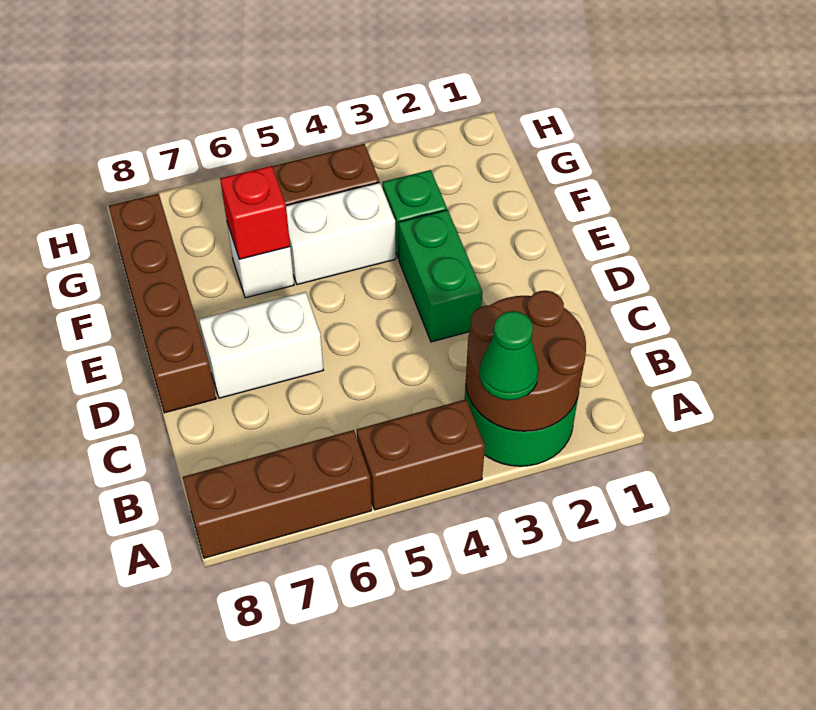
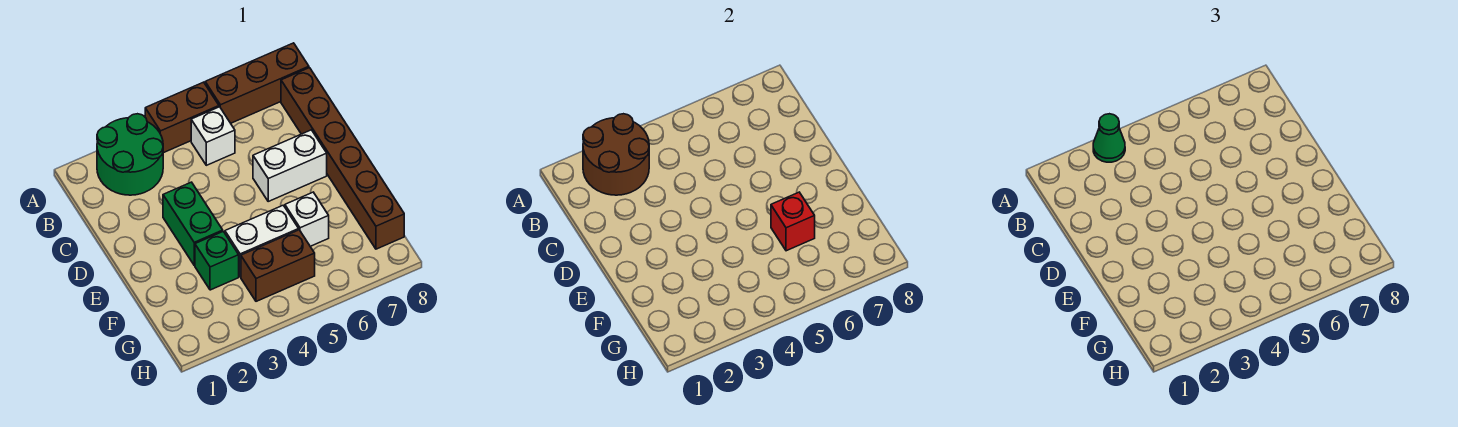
none -> white brick B5 level 1
brown brick D8:G8 level 1 -> brown brick B8:G8 level 1

